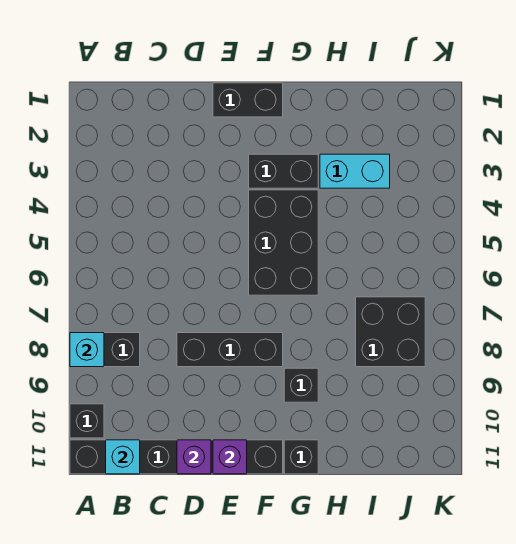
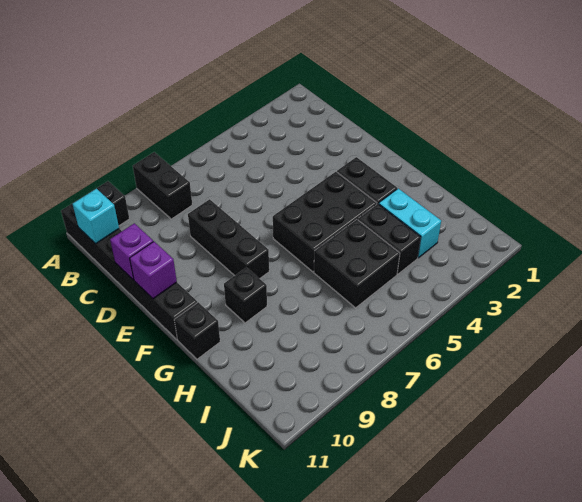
cyan brick A8 level 2 -> none
black brick E1:F1 level 1 -> black brick H4:I4 level 1
black brick I7:J8 level 1 -> black brick H5:I6 level 1

